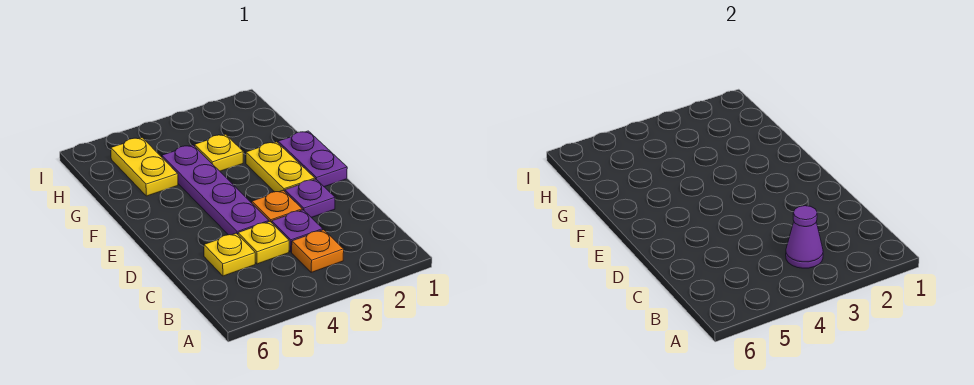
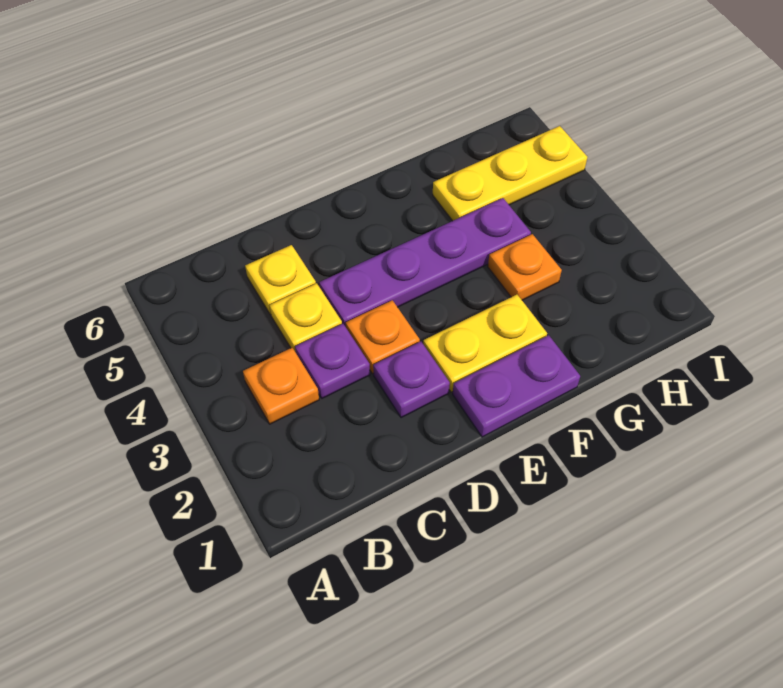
purple cone B3 level 2 -> none
yellow plate G3 level 1 -> orange plate G3 level 1
yellow plate G5:H5 level 1 -> yellow plate G5:I5 level 1

